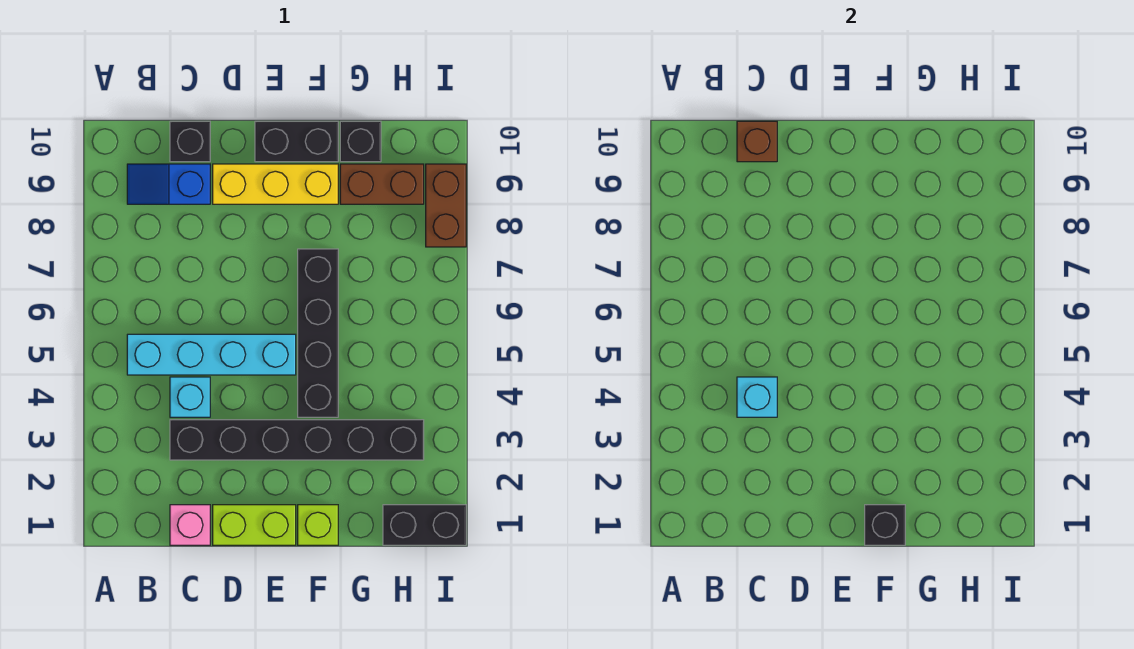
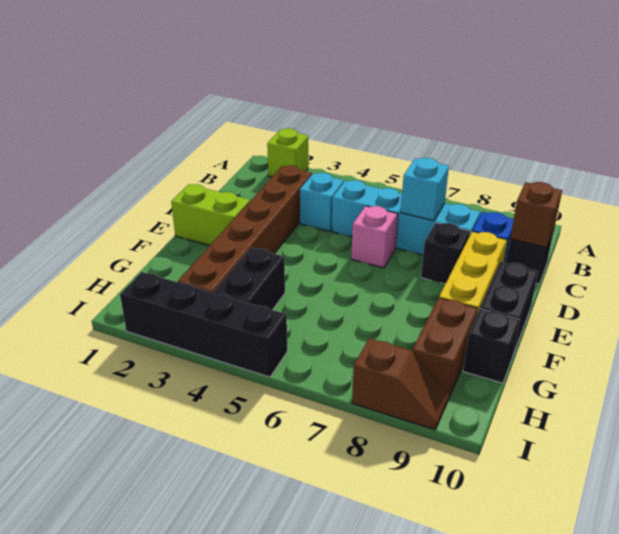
cyan brick B5:E5 level 1 -> cyan brick C5:C8 level 1
pink brick C1 level 1 -> pink brick D6 level 1
black brick C3:H3 level 1 -> brown brick C3:H3 level 1
cyan brick C4 level 2 -> cyan brick C7 level 2
lime brick D1:E1 level 1 -> lime brick E1:E2 level 1
lime brick F1 level 1 -> lime brick A2 level 1
black brick F1 level 2 -> black brick D8 level 1
black brick F4:F7 level 1 -> black brick I2:I5 level 1
black brick H1:I1 level 1 -> black brick G4:H4 level 1
brown brick I8:I9 level 1 -> brown slope I8:I9 level 1 top 8

